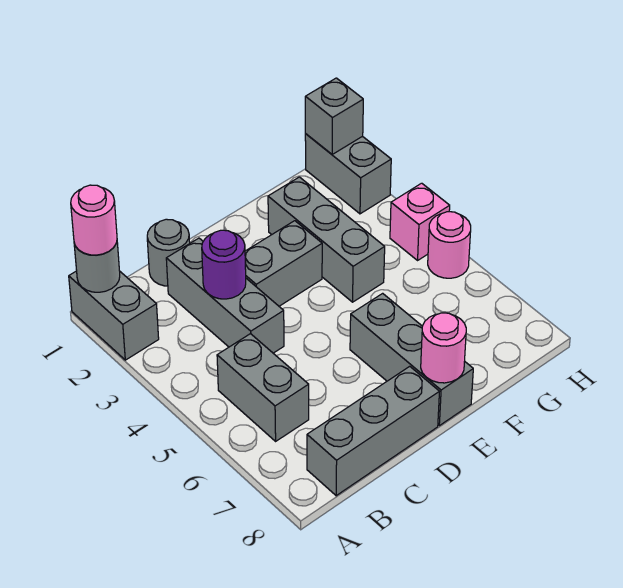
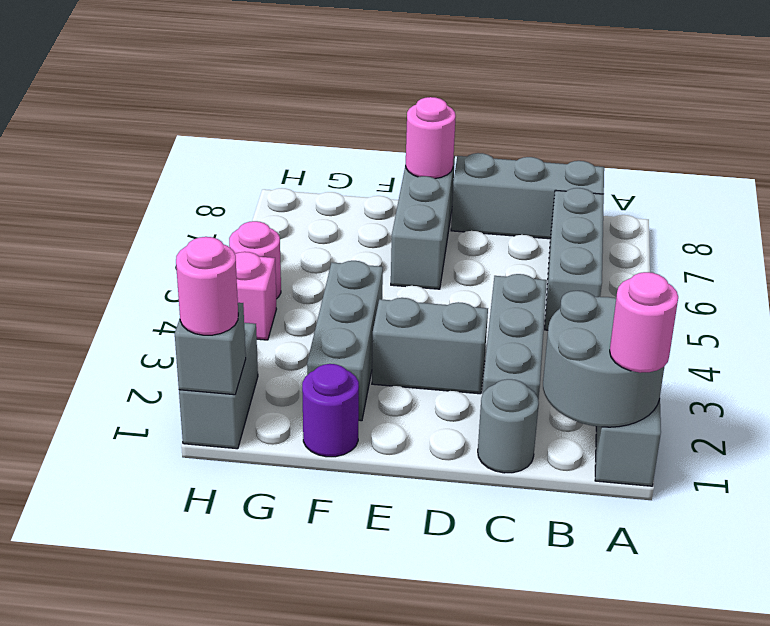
grey round brick A1 level 2 -> grey round brick A1:B2 level 2
grey brick B5:B6 level 1 -> grey brick B5:B7 level 1
purple round brick C3 level 2 -> purple round brick F1 level 1
none -> pink round brick H1 level 3

